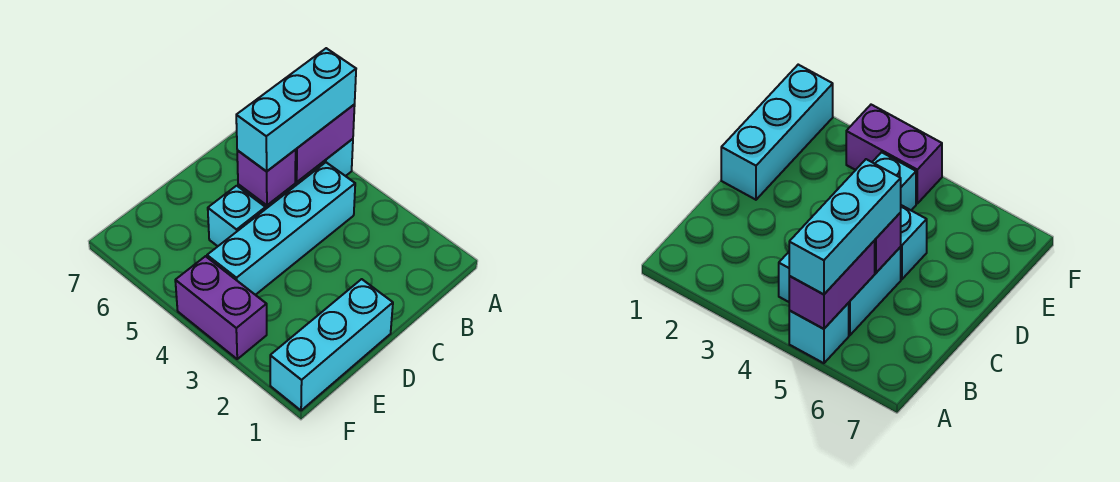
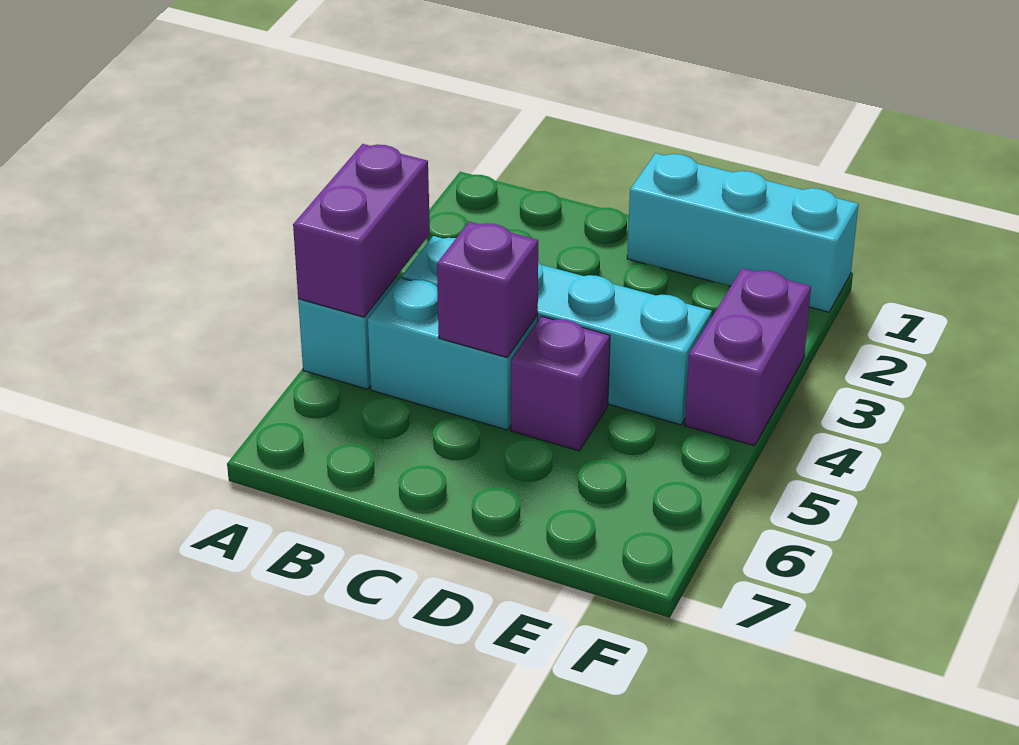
purple brick A5:B5 level 2 -> purple brick A4:A5 level 2
cyan brick A5:C5 level 3 -> none
cyan brick D5 level 1 -> purple brick D5 level 1

